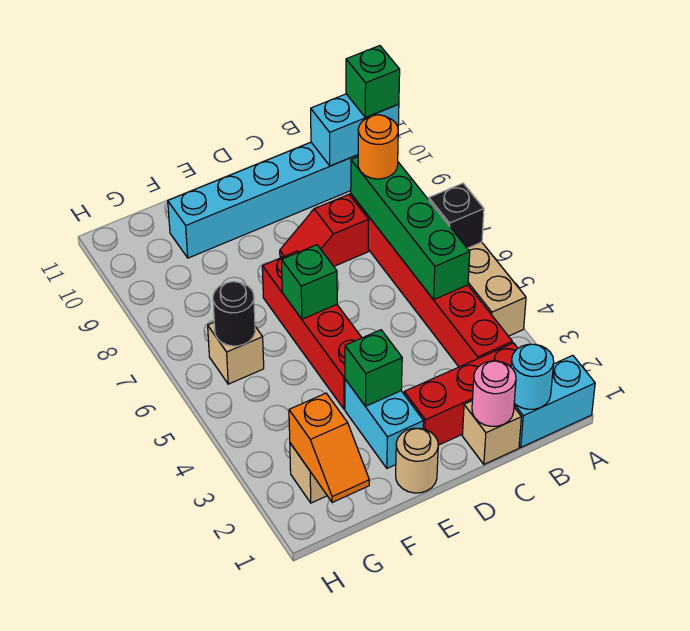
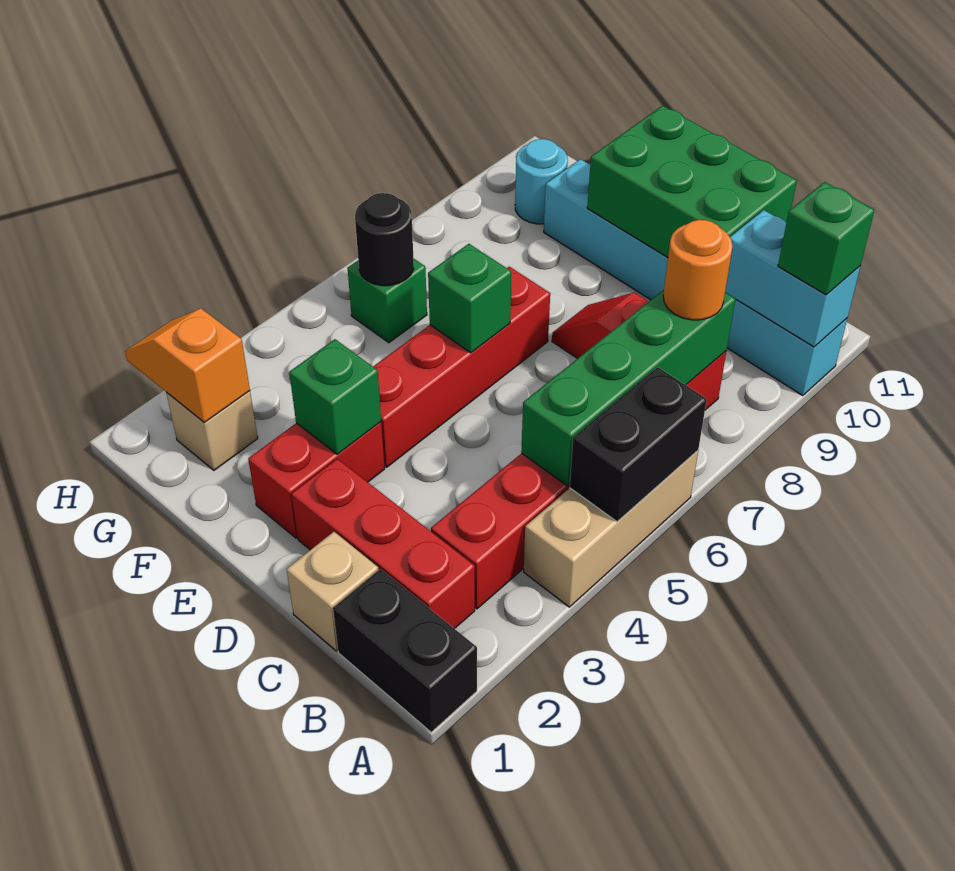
cyan brick A1:B1 level 1 -> black brick A1:B1 level 1
black brick A6 level 2 -> black brick A5:A6 level 2
cyan round brick B1 level 2 -> cyan round brick G10 level 1
pink round brick C1 level 2 -> none
none -> green brick C10:E11 level 2
tan round brick E1 level 1 -> none
cyan brick E2:E3 level 1 -> red brick E2:E3 level 1
orange slope G1:G2 level 2 top 2 -> orange slope G2:H2 level 2 top G
tan brick G6 level 1 -> green brick G6 level 1

